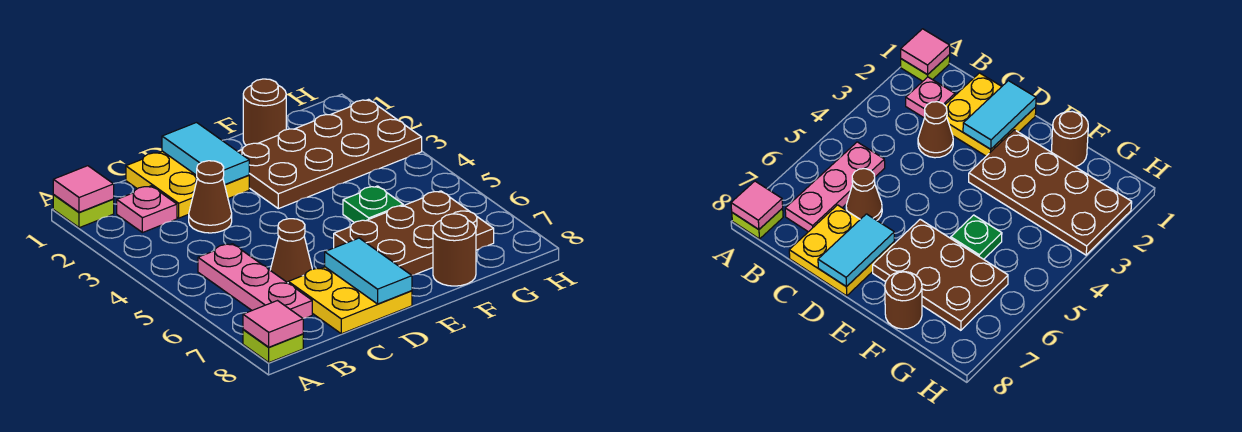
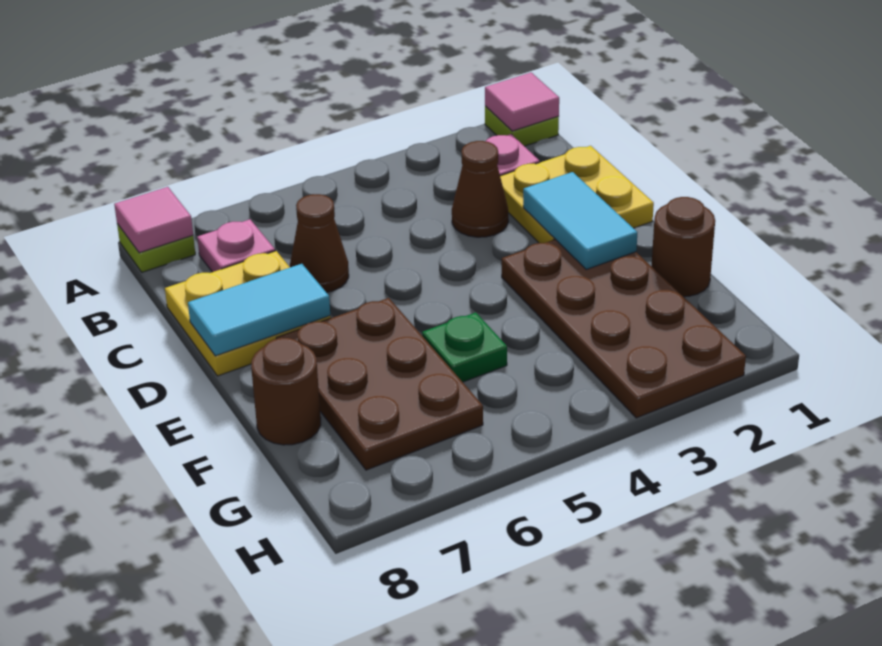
pink plate B5:B7 level 1 -> pink plate B7 level 1
cyan tile D1:D2 level 2 -> cyan tile D2:E2 level 2

